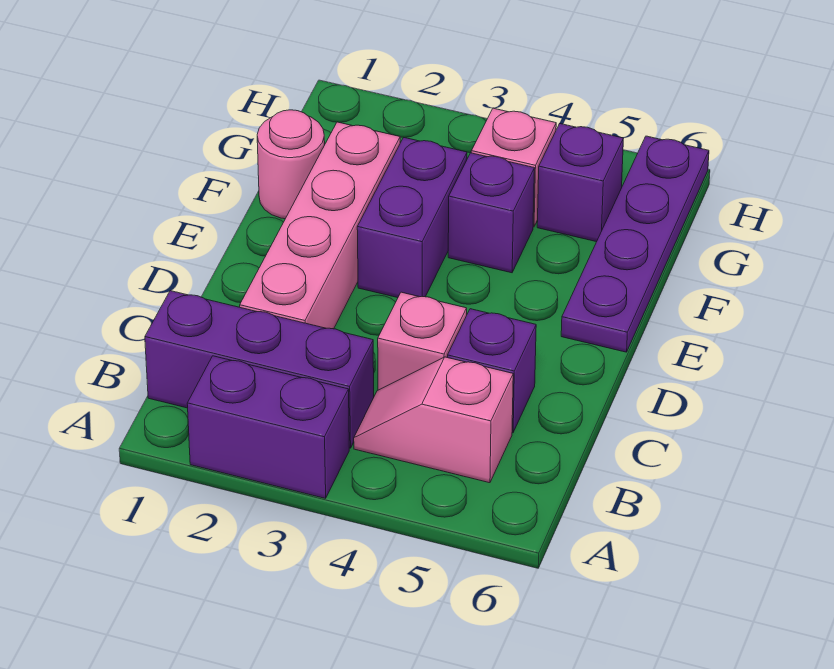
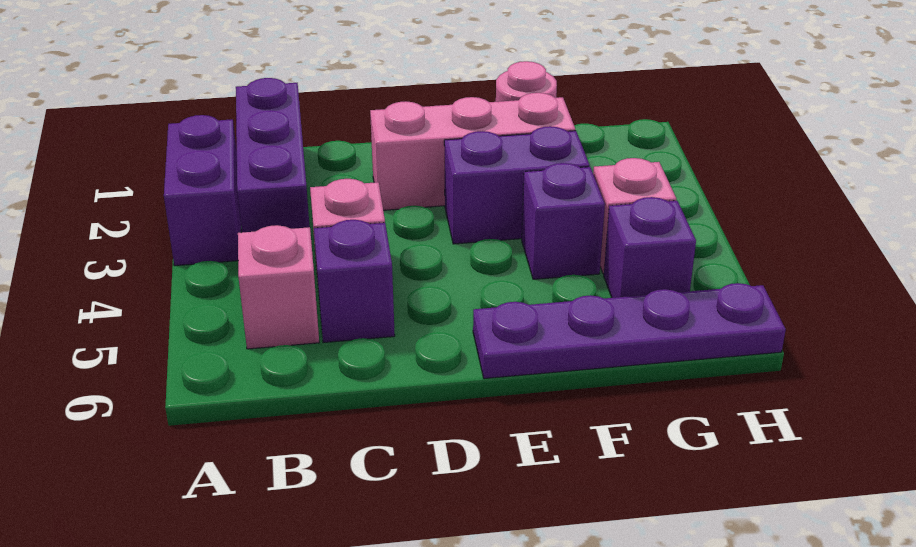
pink brick C2:F2 level 1 -> pink brick D2:F2 level 1

